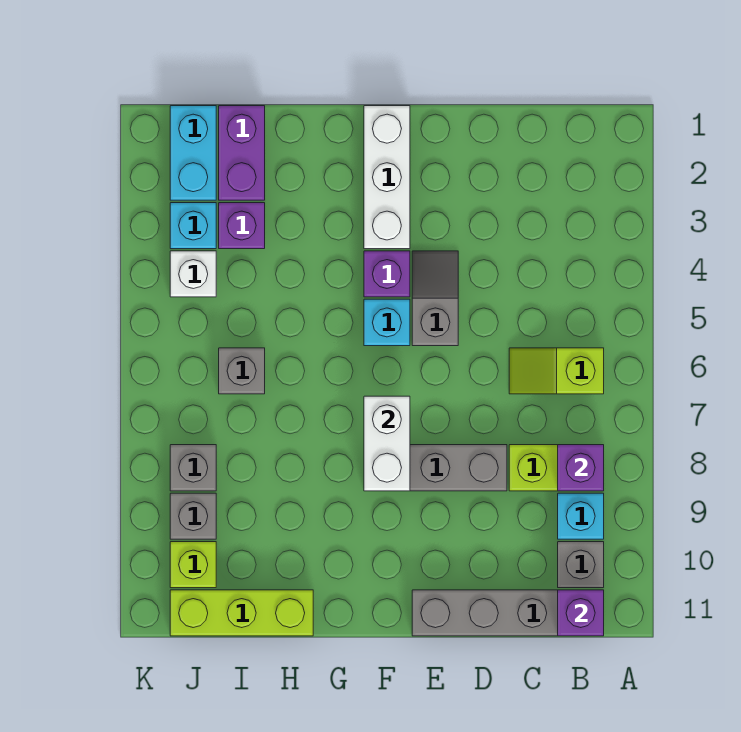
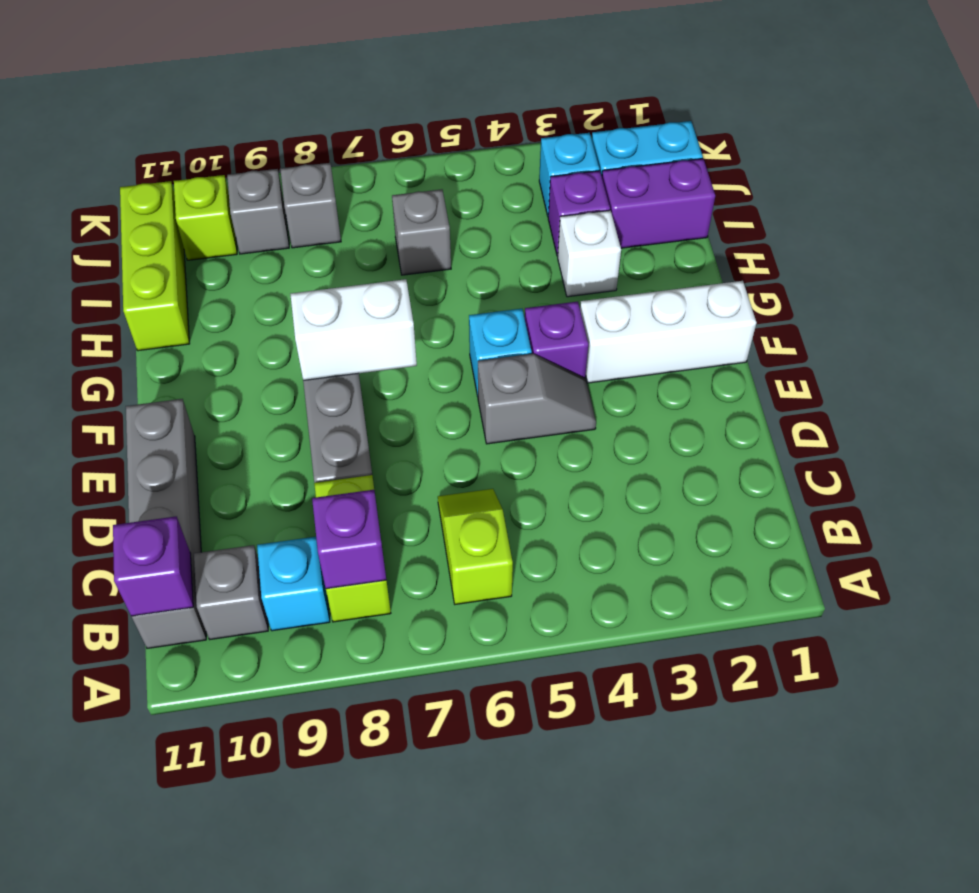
white brick J4 level 1 -> white brick H3 level 1

